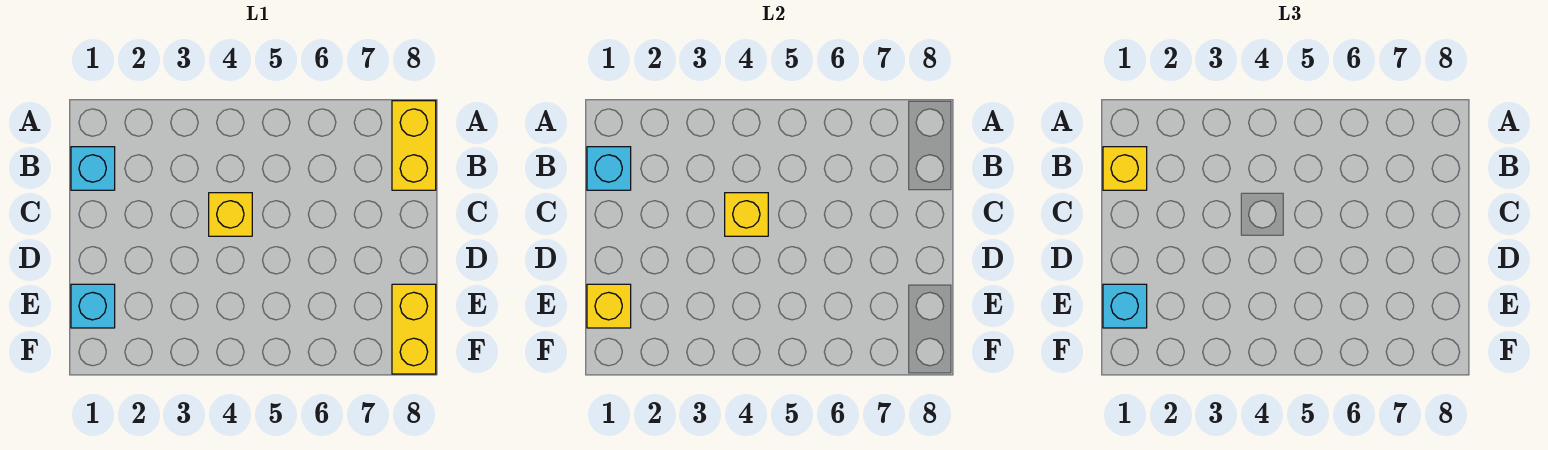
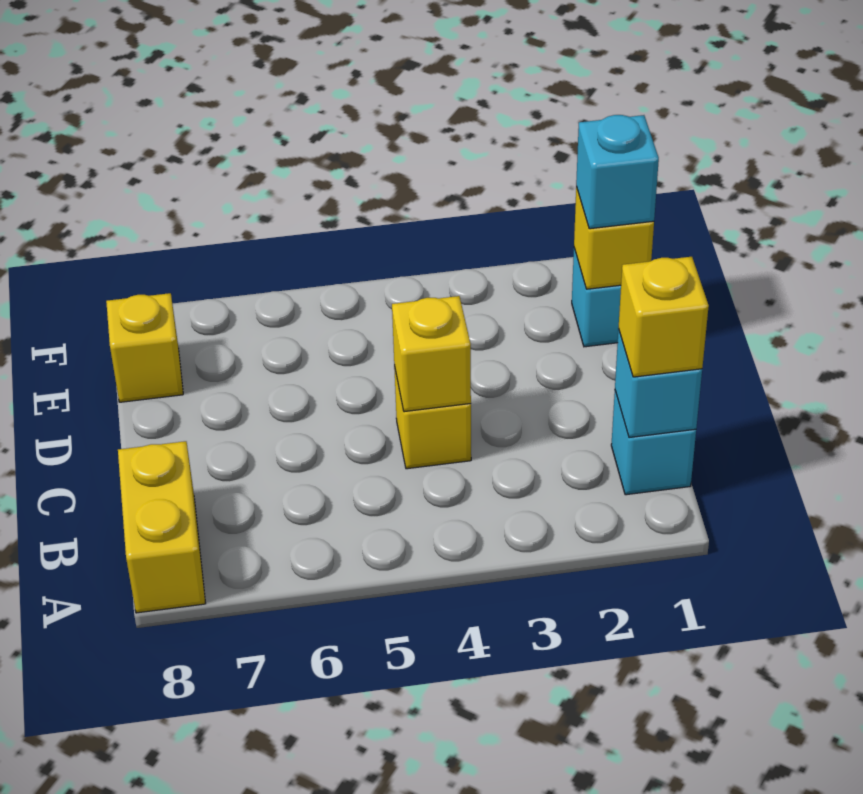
yellow brick E8:F8 level 1 -> yellow brick E8 level 1

